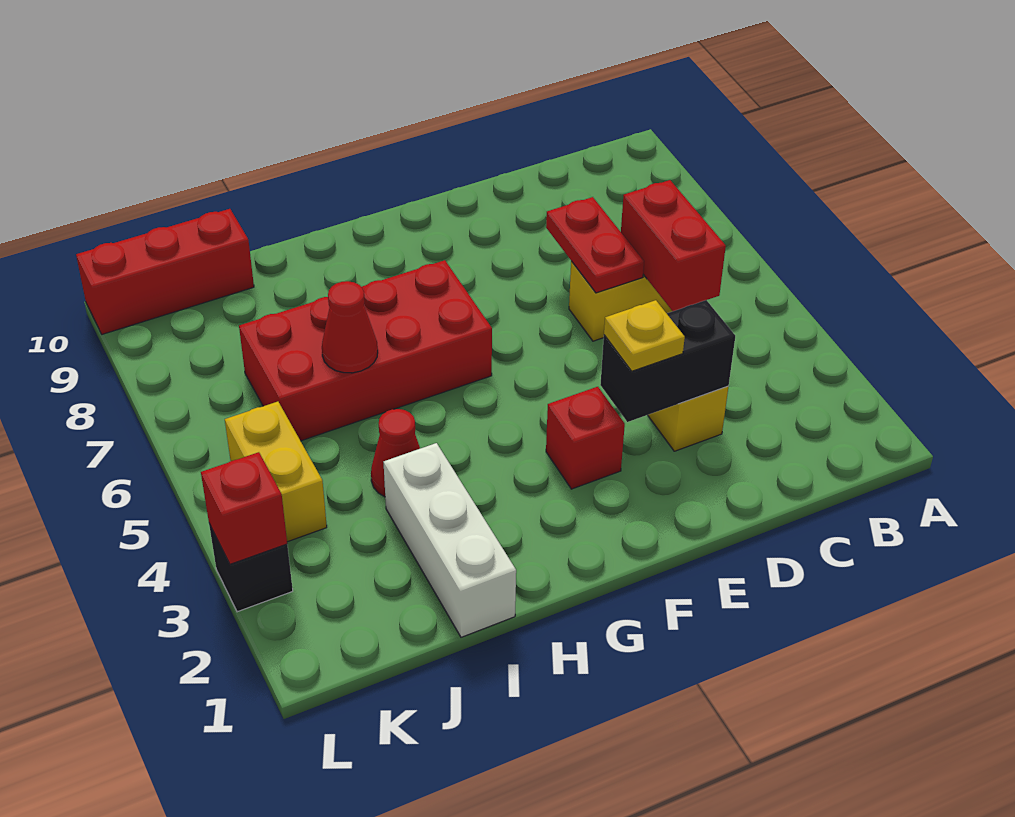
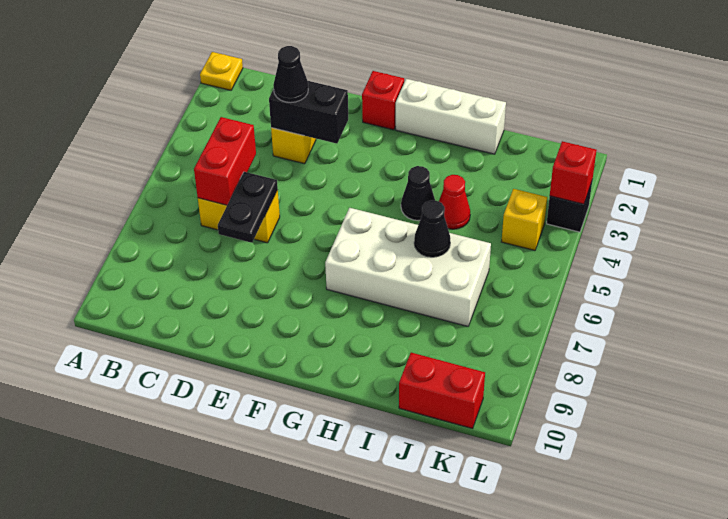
none -> black cone D3 level 3
red plate D6:D7 level 2 -> black plate D6:D7 level 2
yellow plate E3 level 3 -> yellow plate A1 level 1
red brick F3 level 1 -> red brick F1 level 1
red brick G6:J7 level 1 -> white brick G6:J7 level 1
none -> black cone H4 level 1
white brick I1:I3 level 1 -> white brick G1:I1 level 1
red cone I6 level 2 -> black cone I6 level 2
red brick J10:L10 level 1 -> red brick J10:K10 level 1
yellow brick K4:K5 level 1 -> yellow brick K4 level 1

